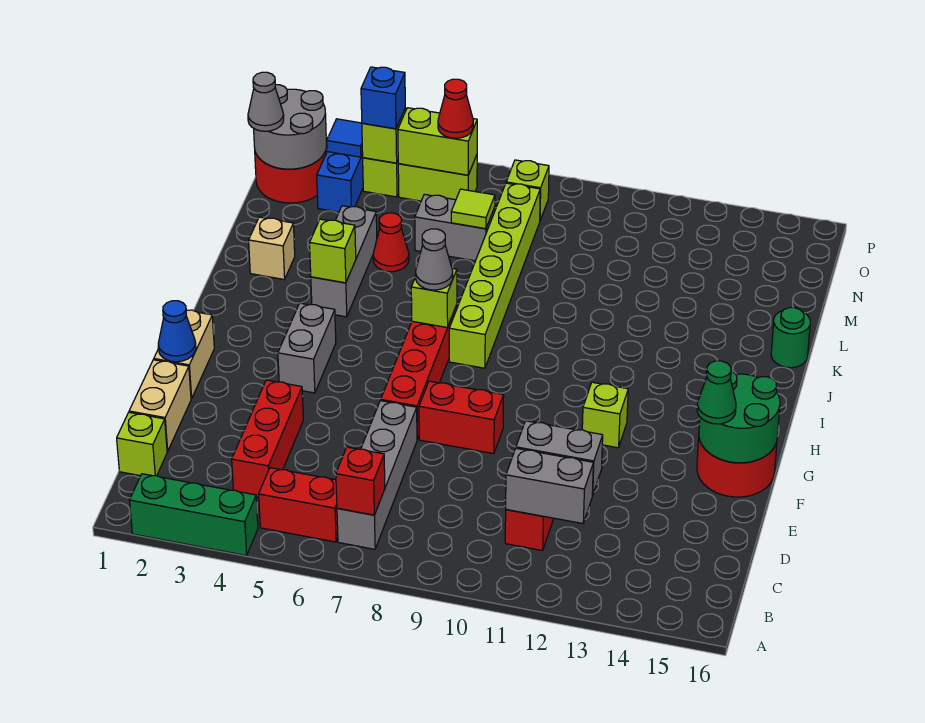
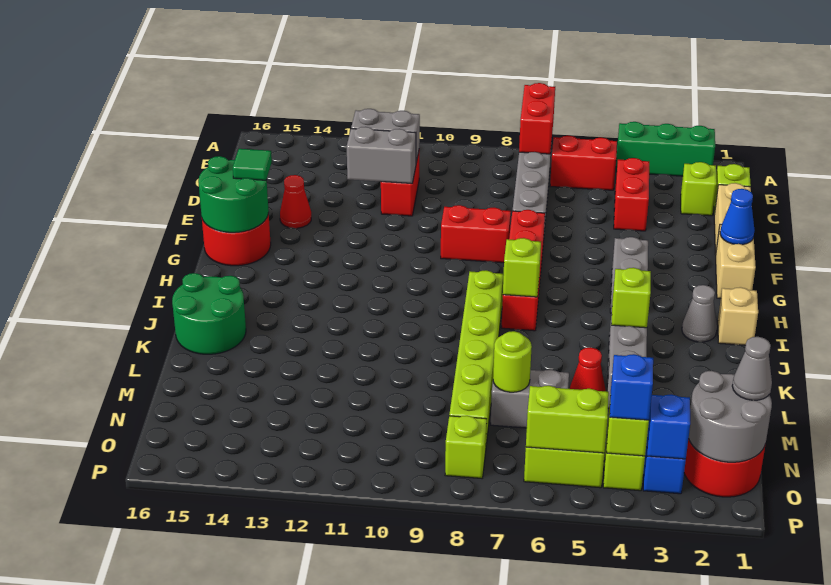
red brick B7 level 2 -> red brick A7:B7 level 2
red brick C4:E4 level 1 -> red brick C4:D4 level 1
green cone F15 level 3 -> green tile F15 level 3
lime brick G12 level 1 -> lime brick C2 level 1
grey cone I7 level 3 -> grey cone I2 level 1
tan brick K2 level 1 -> tan brick I1 level 1
green round brick K16 level 1 -> green round brick J15:K16 level 1
lime tile M7 level 2 -> lime round brick M7 level 2
blue tile O3 level 2 -> blue brick O3 level 2
red cone O6 level 3 -> red cone E14 level 1

